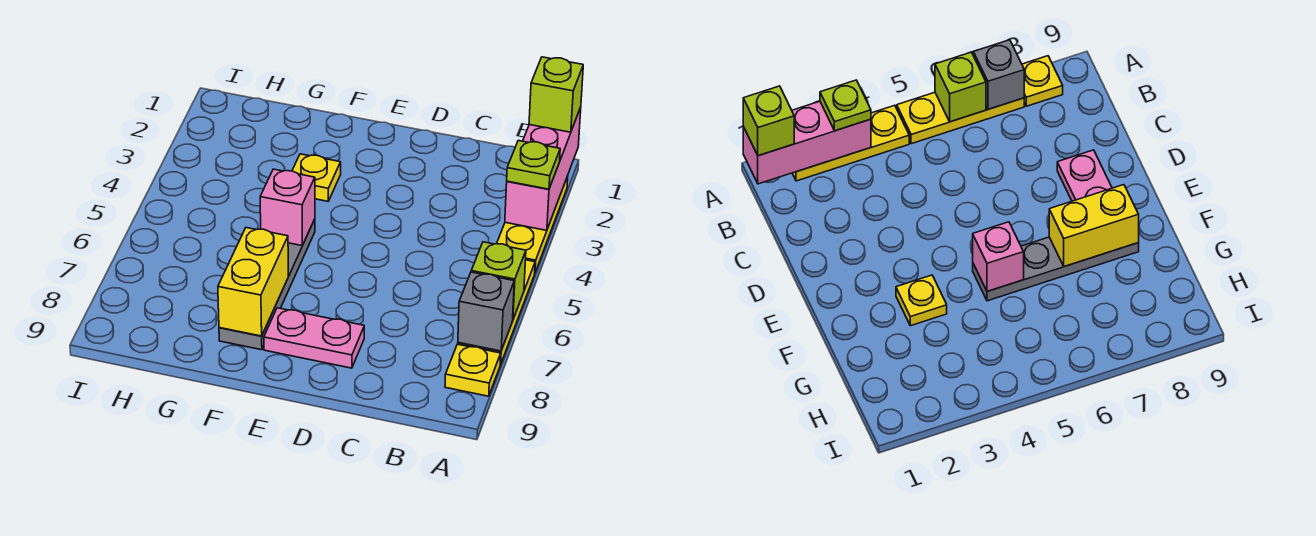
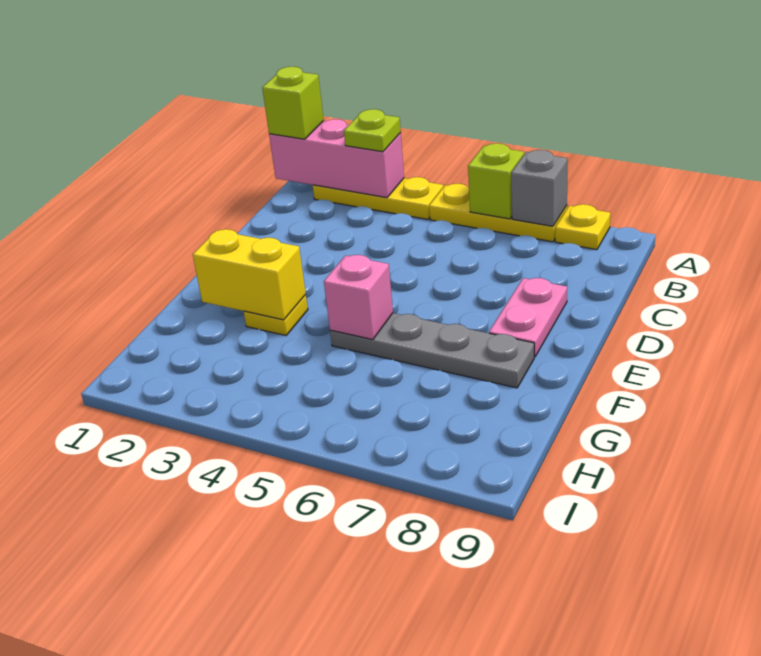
yellow brick F7:F8 level 2 -> yellow brick F2:F3 level 2

